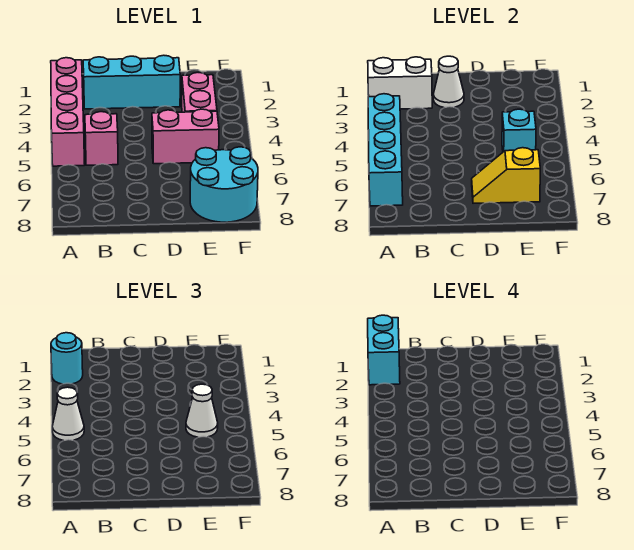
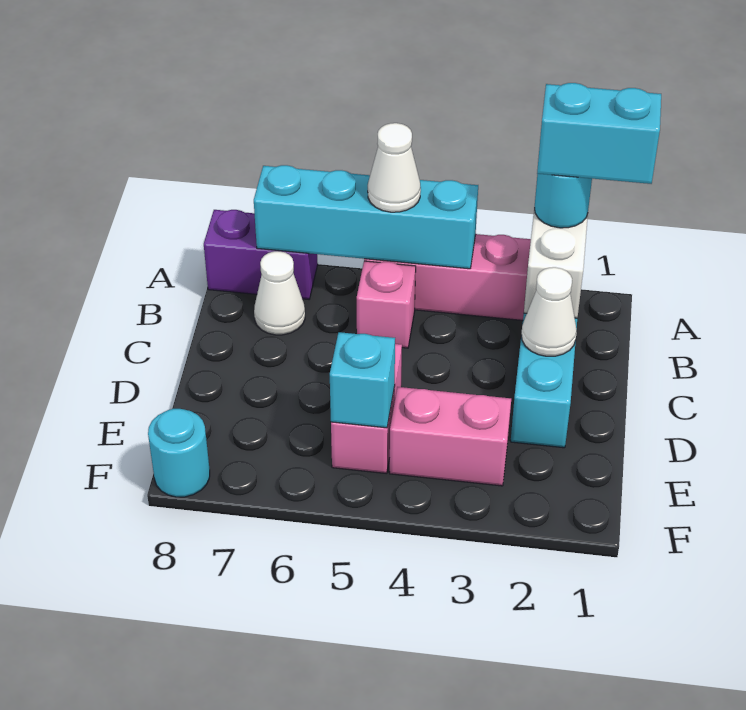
none -> purple brick A7:A8 level 1
yellow slope D7:E7 level 2 top E -> none
white cone E5 level 3 -> white cone B7 level 1
cyan round brick E7:F8 level 1 -> cyan round brick F8 level 1

